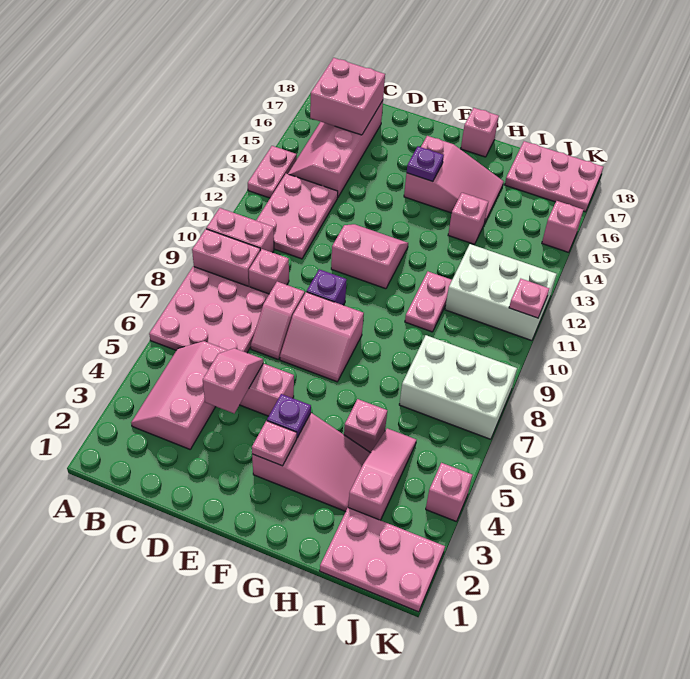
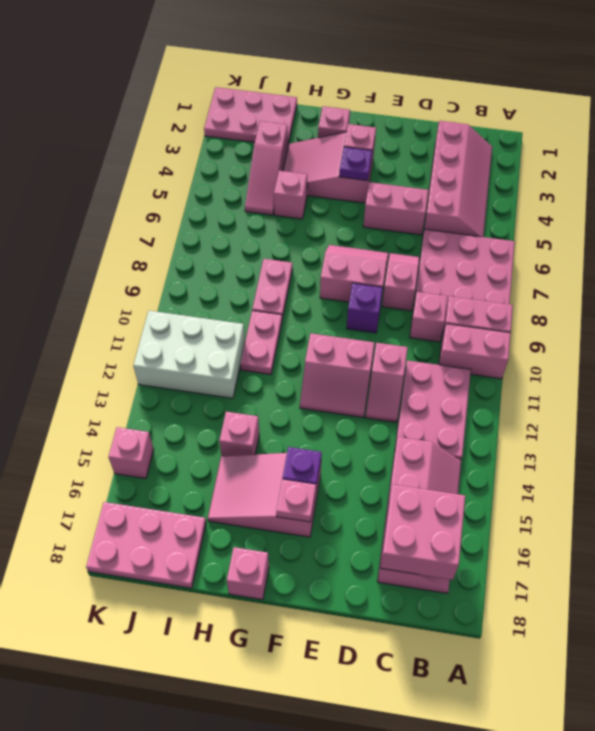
pink plate A13:A14 level 1 -> pink plate H8:H9 level 1
pink slope B3:C5 level 1 top C -> pink slope B2:C5 level 1 top C
pink slope D4:D5 level 2 top 4 -> pink slope D11:D12 level 1 top 11
white brick I7:K8 level 1 -> none
pink brick K4 level 1 -> pink brick G2 level 1
pink plate K11 level 2 -> pink plate F16 level 2

